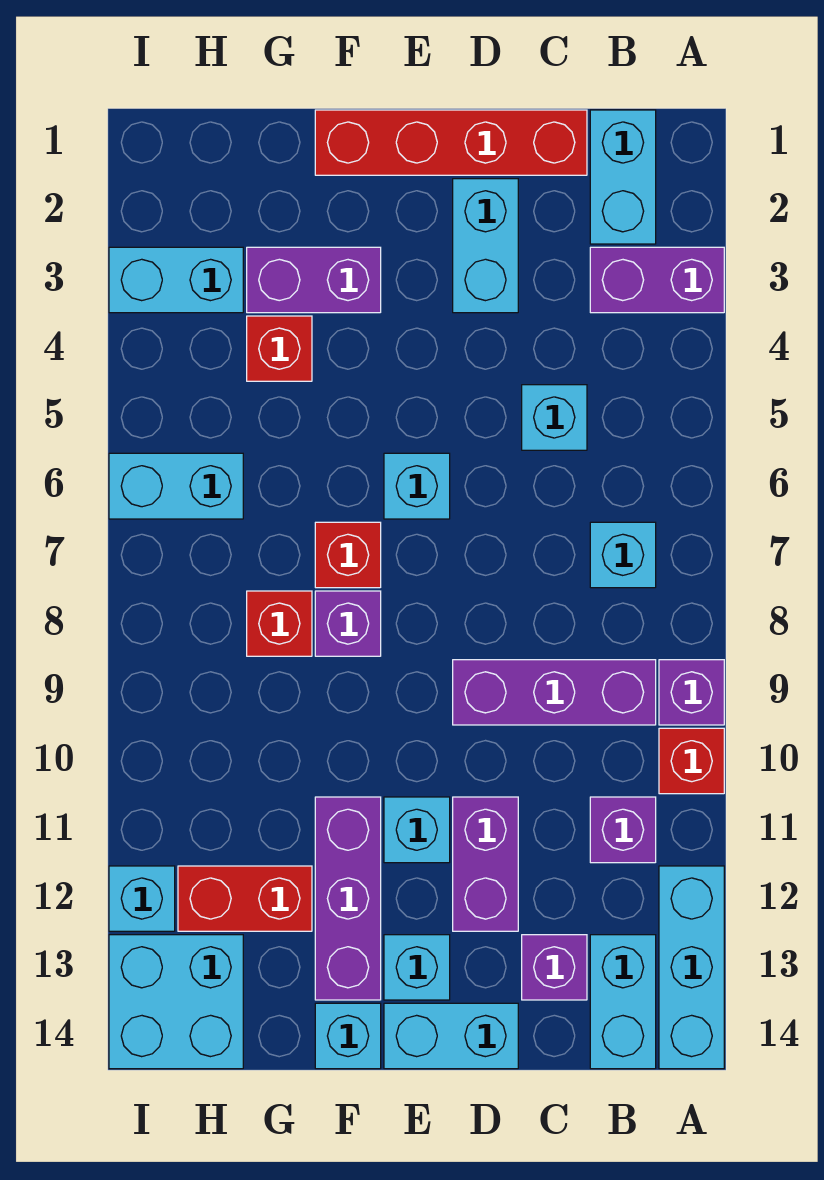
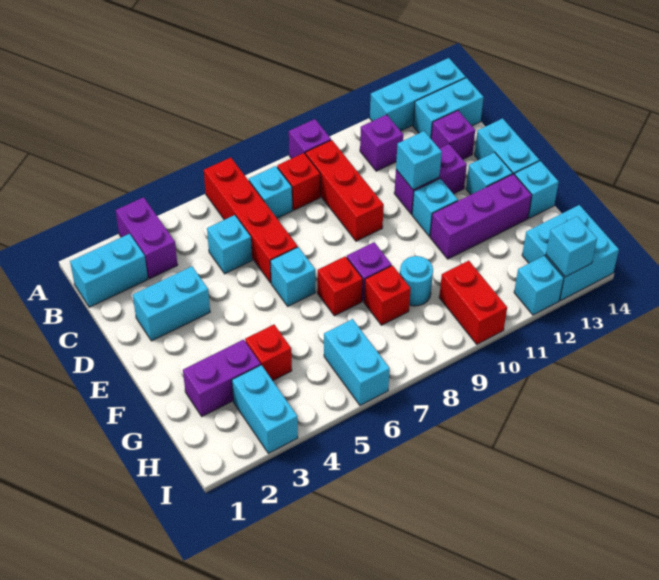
red brick A10 level 1 -> red brick B8 level 1
purple brick B9:D9 level 1 -> red brick B9:D9 level 1
red brick C1:F1 level 1 -> red brick A6:D6 level 1
none -> cyan brick D11 level 2
purple brick F3:G3 level 1 -> purple brick G2:G3 level 1
none -> cyan round brick G9 level 1
red brick G12:H12 level 1 -> red brick H10:I10 level 1
none -> cyan brick I13 level 2

